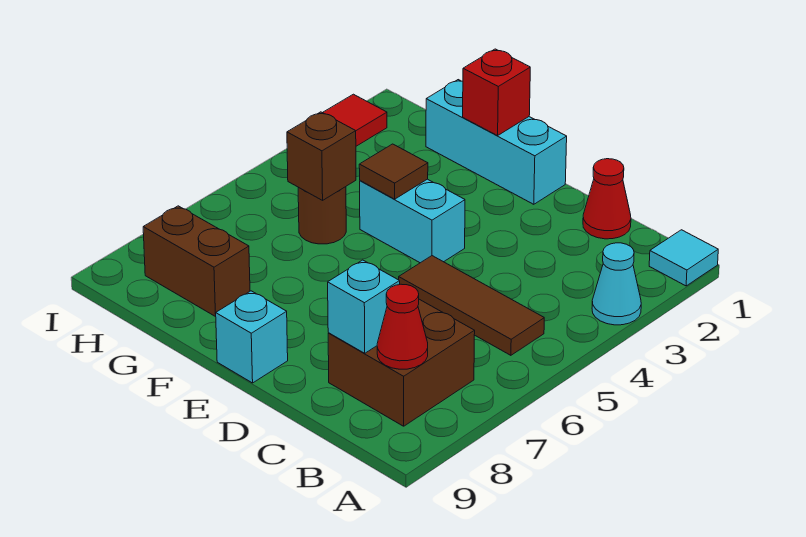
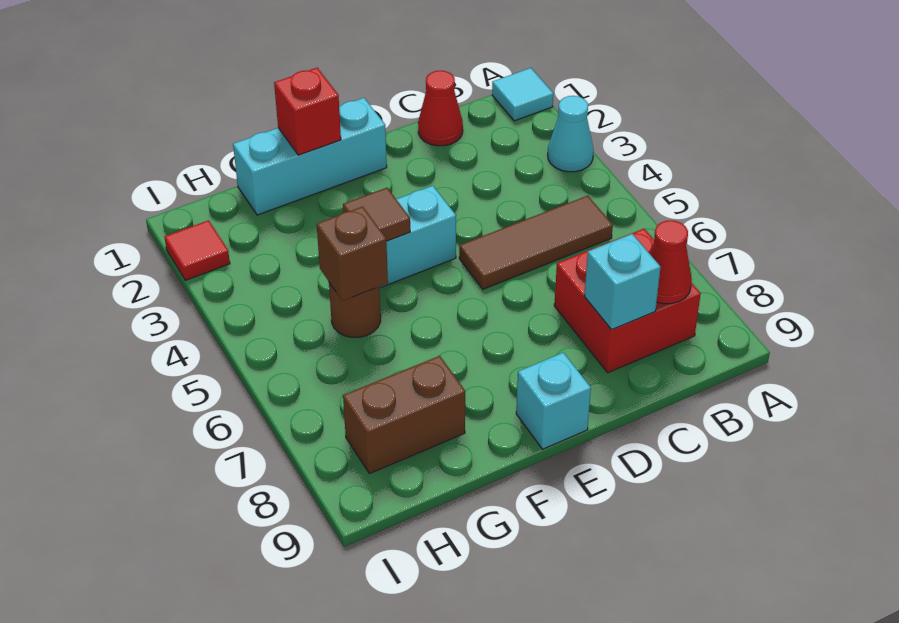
brown brick B7:C8 level 1 -> red brick B7:C8 level 1

